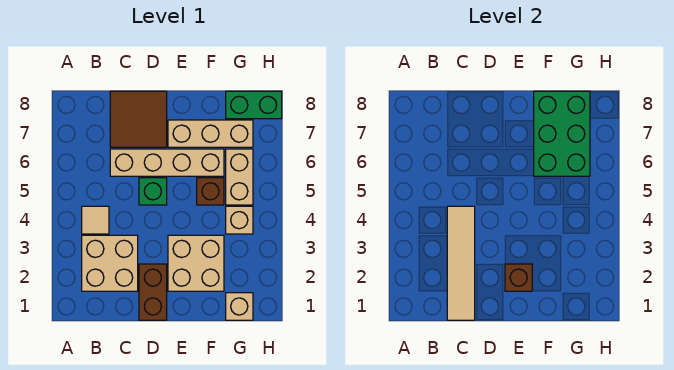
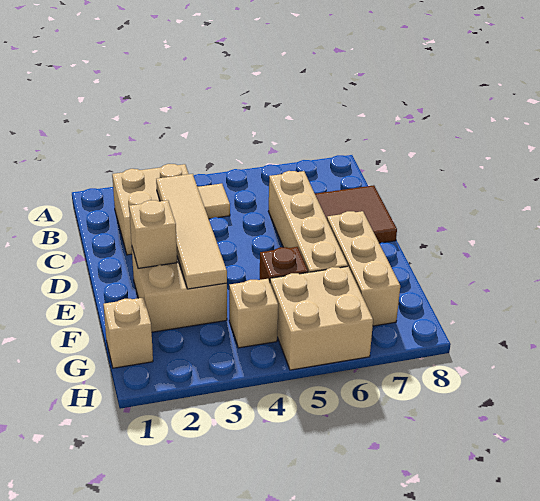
tan tile C1:C4 level 2 -> tan tile C3:F3 level 2
brown brick D1:D2 level 1 -> none
green brick D5 level 1 -> none
brown brick E2 level 2 -> tan brick E2 level 2
green brick F6:G8 level 2 -> none
tan brick G5:G6 level 1 -> tan brick G5:H6 level 1
green brick G8:H8 level 1 -> none

